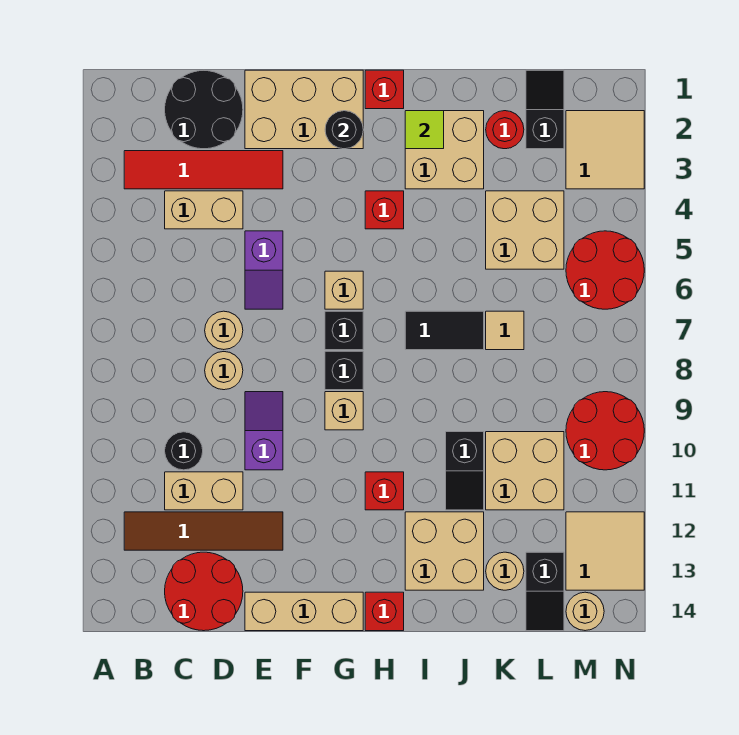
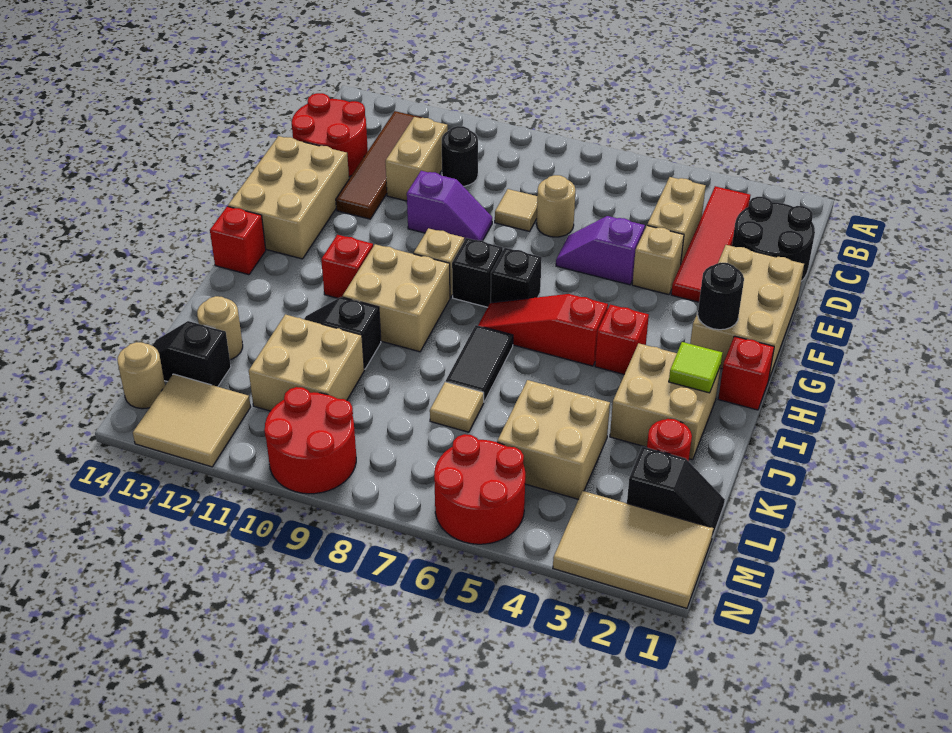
tan round brick D8 level 1 -> tan tile D8 level 1
tan brick E14:G14 level 1 -> tan brick E13:G14 level 1
tan brick G6 level 1 -> tan brick E4 level 1
none -> red slope H5:H7 level 1 top 5
tan brick I12:J13 level 1 -> tan brick H9:I10 level 1
tan tile M2:N3 level 1 -> tan tile M1:N3 level 1

